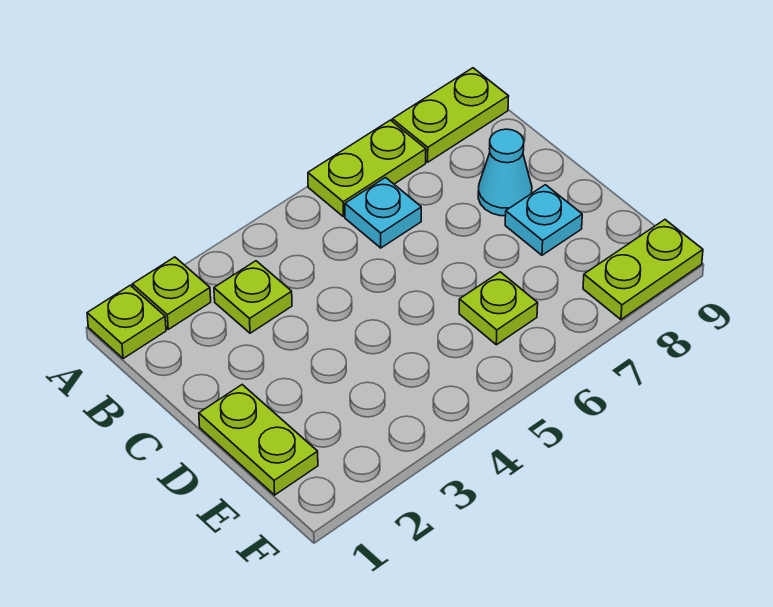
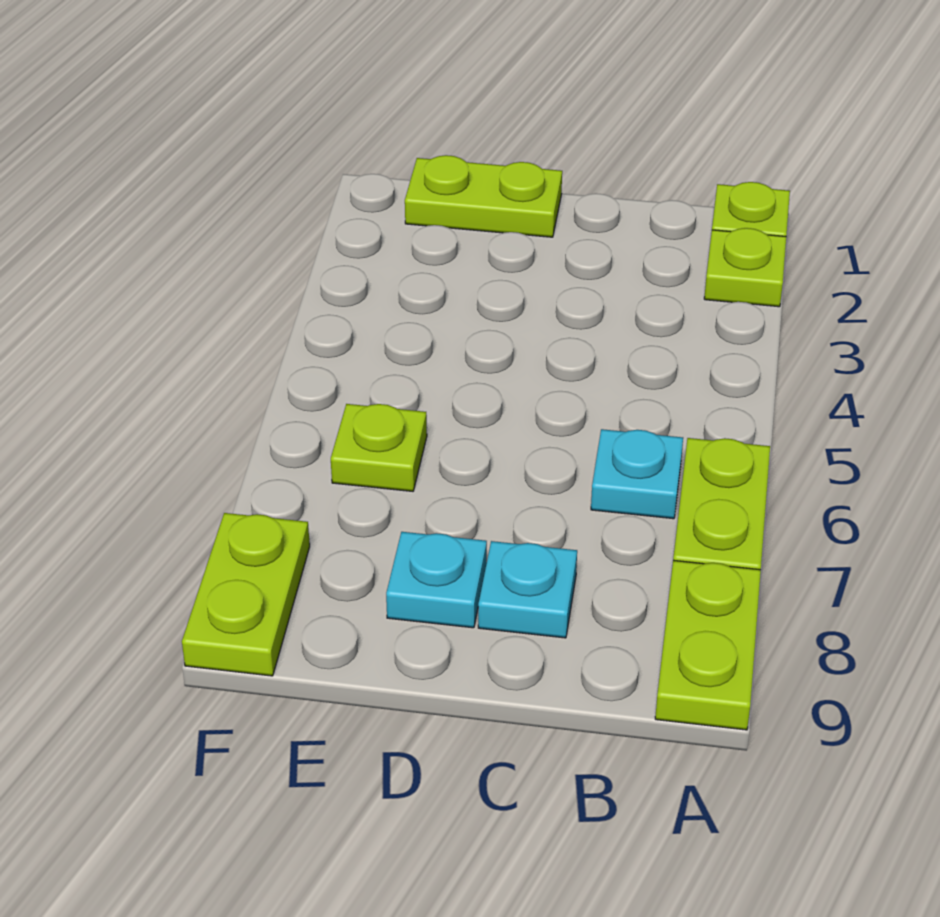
lime plate B3 level 1 -> none
cyan cone C8 level 1 -> cyan plate C8 level 1

